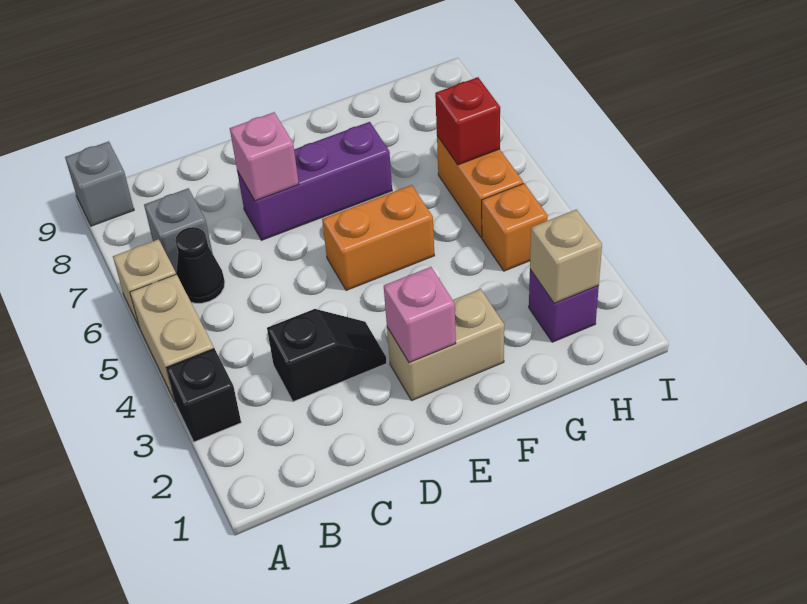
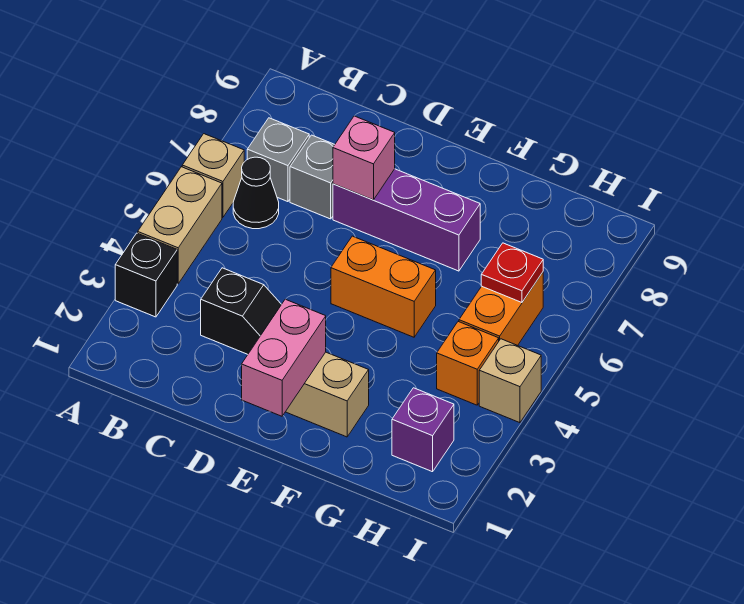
grey brick A9 level 1 -> grey brick C7 level 1
pink brick E2 level 2 -> pink brick E1:E2 level 2
tan brick H2 level 2 -> tan brick I4 level 1
red brick H6 level 2 -> red plate H6 level 2

